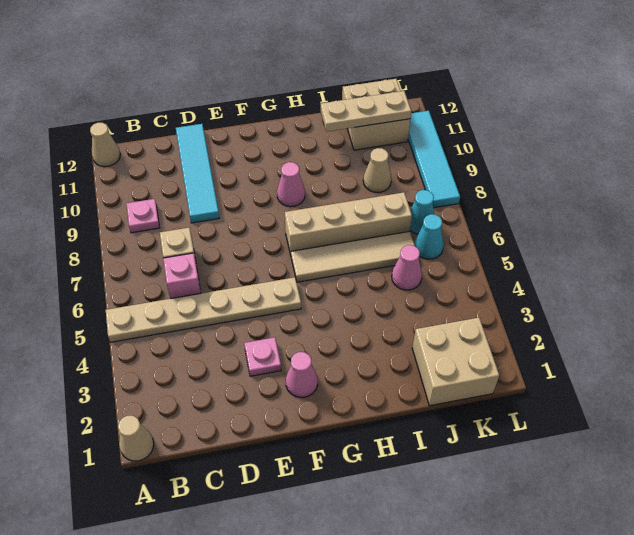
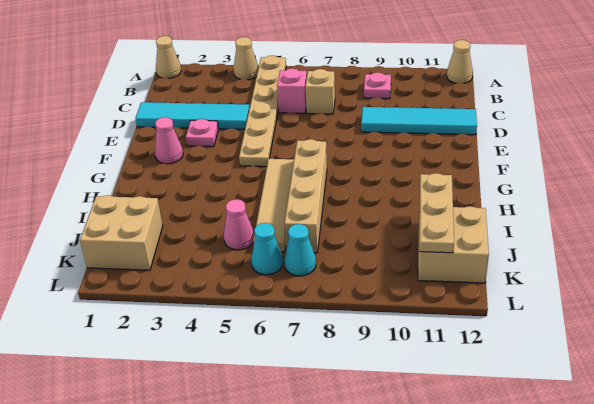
pink cone G9 level 1 -> none
tan cone J9 level 1 -> tan cone A4 level 1
cyan tile L8:L11 level 1 -> cyan tile D1:D4 level 1

